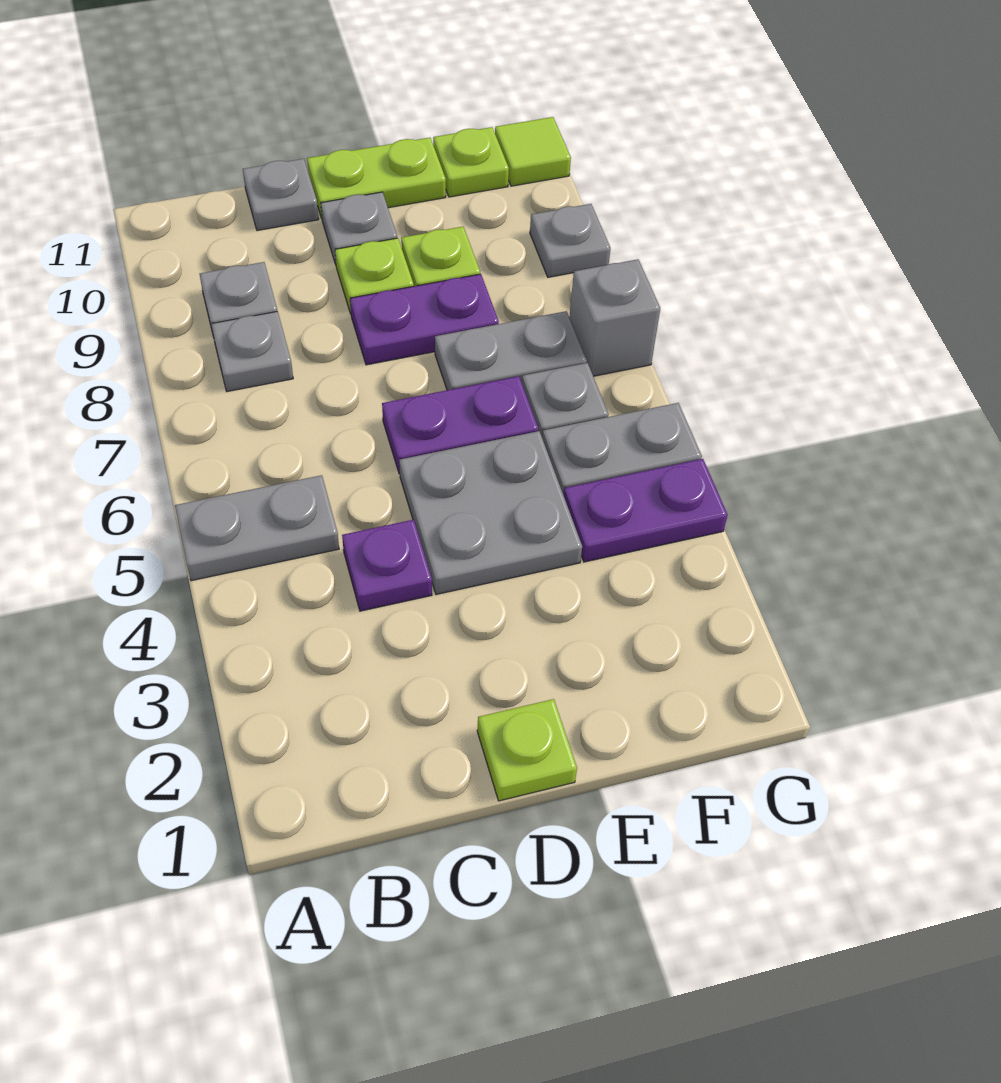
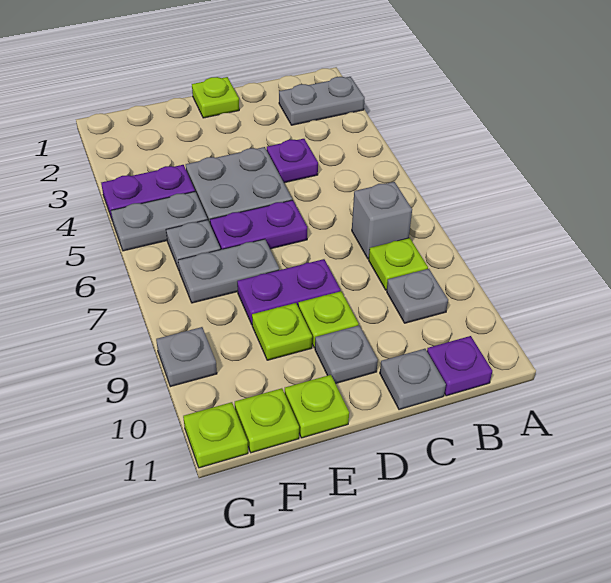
grey plate A5:B5 level 1 -> grey plate A2:B2 level 1
grey plate B8 level 1 -> lime plate B8 level 1
none -> purple plate B11 level 1
lime plate D11:E11 level 1 -> lime plate E11 level 1
grey brick G7 level 1 -> grey brick B7 level 1
lime tile G11 level 1 -> lime plate G11 level 1

